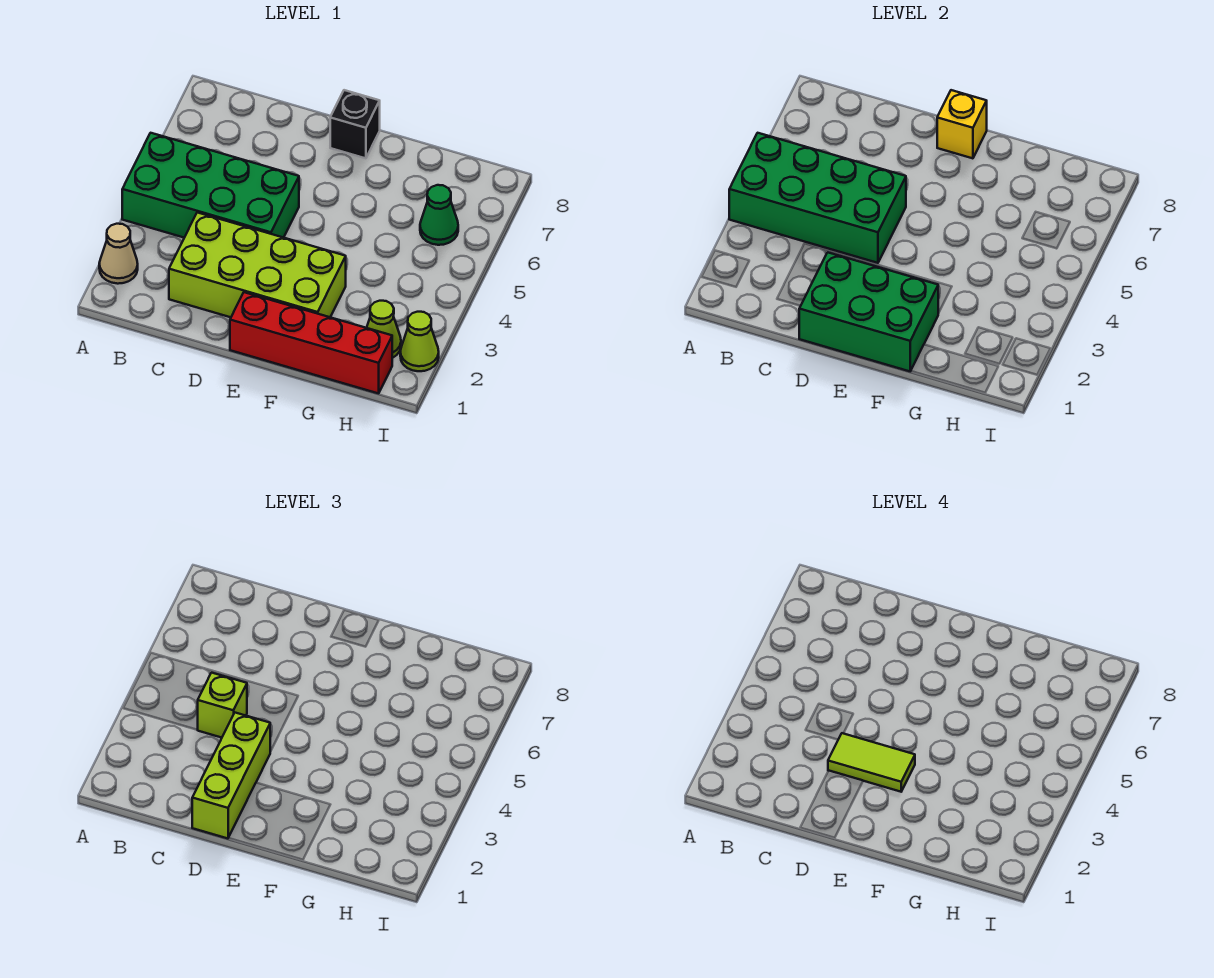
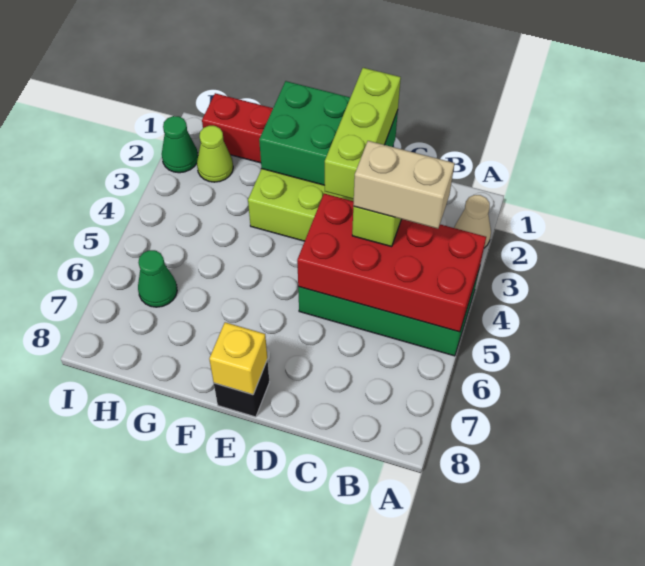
green brick A4:D5 level 2 -> red brick A4:D5 level 2
none -> tan brick B4:C4 level 4
lime tile D3:E3 level 4 -> none
lime cone I2 level 1 -> green cone I2 level 1

